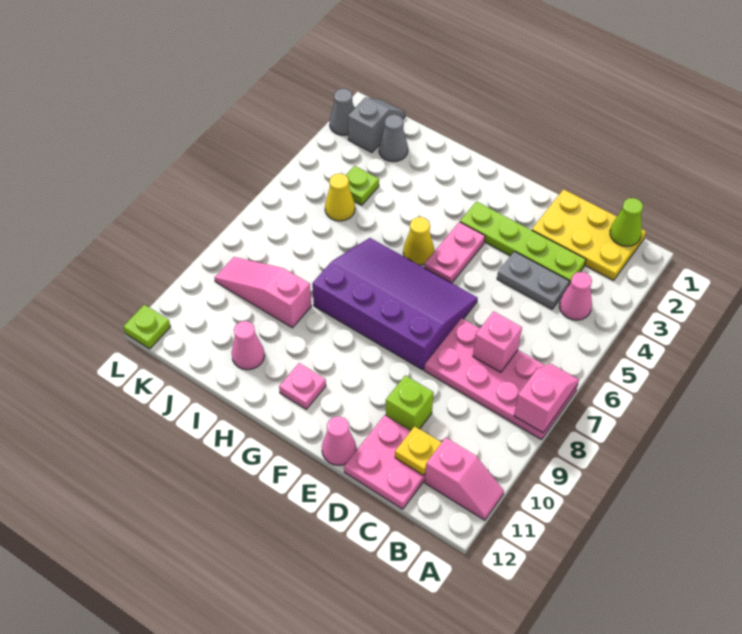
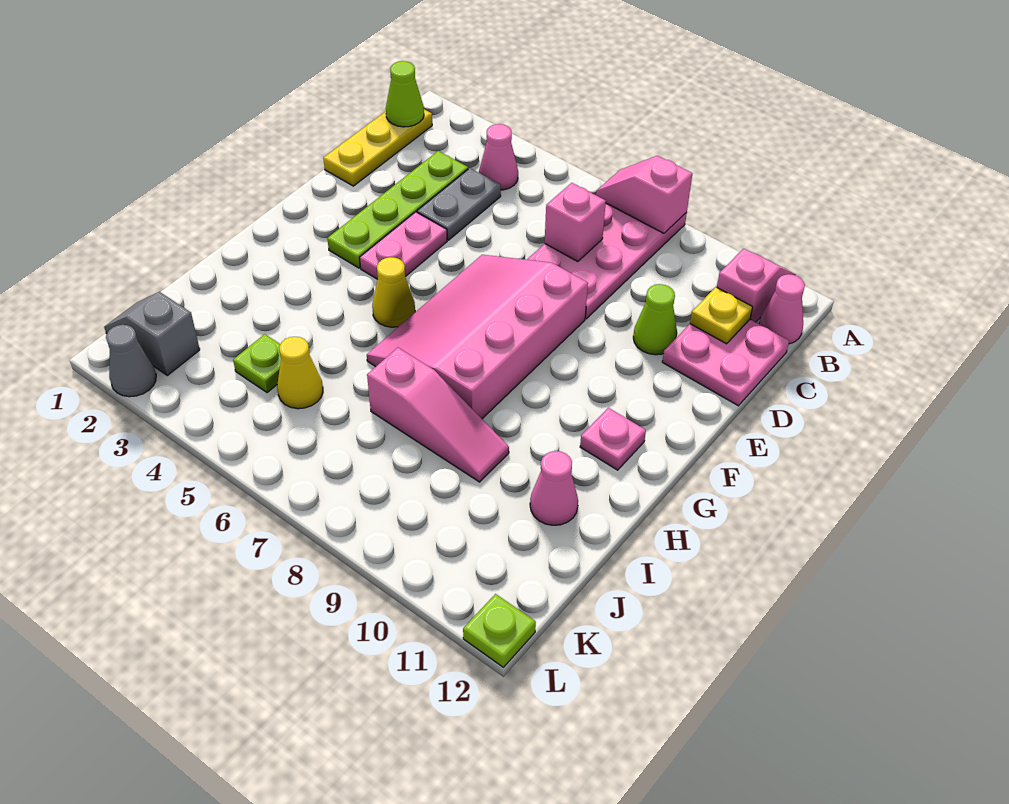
yellow plate B1:D2 level 1 -> yellow plate B1:D1 level 1
lime brick D10 level 1 -> lime cone D10 level 1
purple slope E6:H8 level 1 top 8 -> pink slope E6:H8 level 1 top 8
pink cone E12 level 1 -> pink cone B12 level 1
pink plate F4:F5 level 1 -> pink plate E4:F4 level 1
pink slope I9:K9 level 1 top I -> pink slope I7:I9 level 1 top 7
grey cone J2 level 1 -> none

